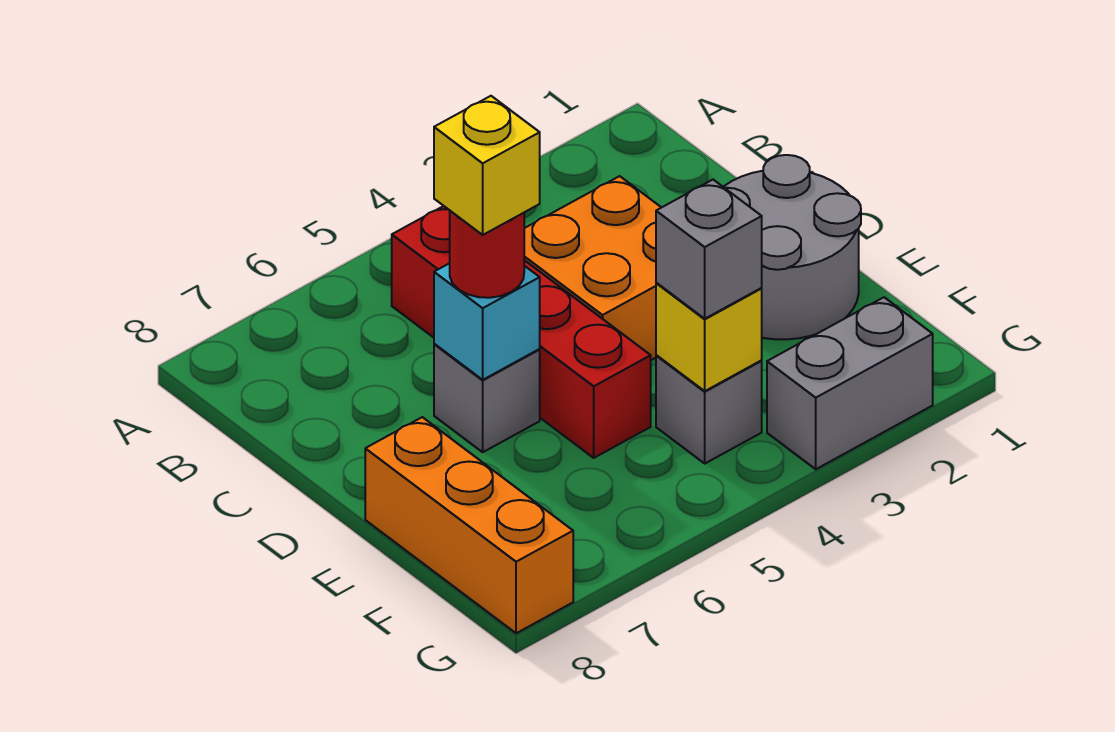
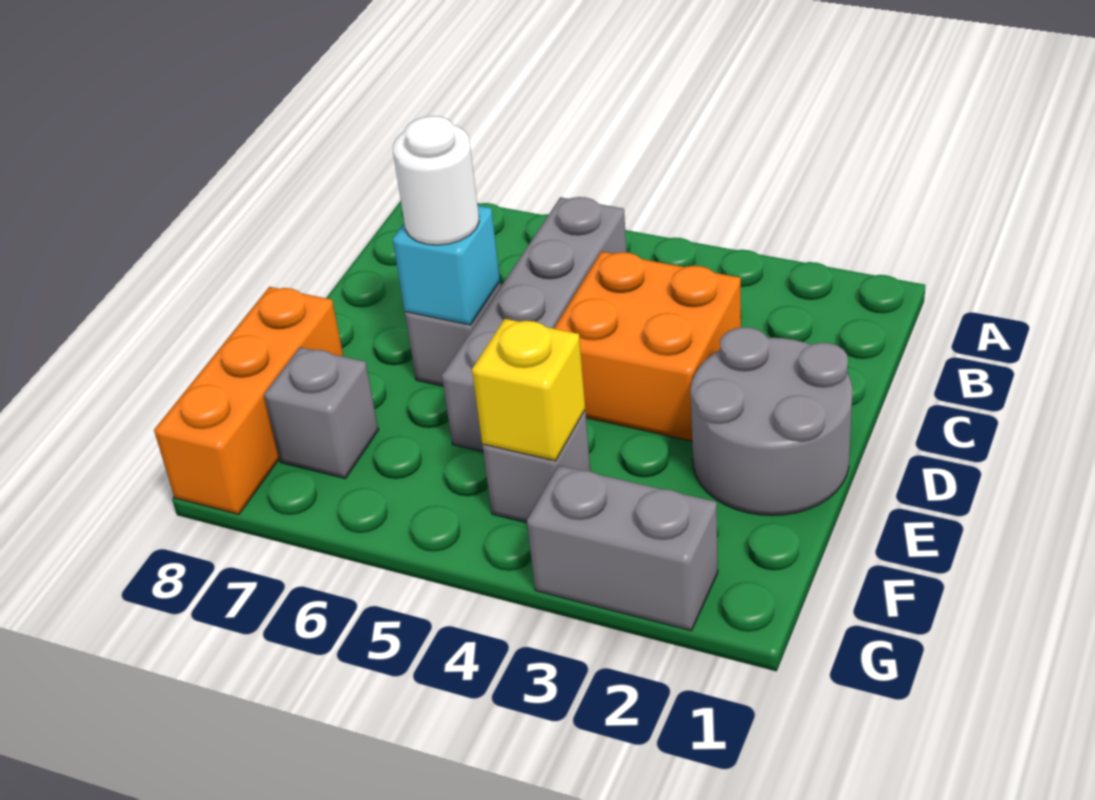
red brick B5:E5 level 1 -> grey brick B5:E5 level 1
red round brick D6 level 3 -> white round brick D6 level 3
yellow brick D6 level 4 -> none
grey brick F4 level 3 -> grey brick F7 level 1

